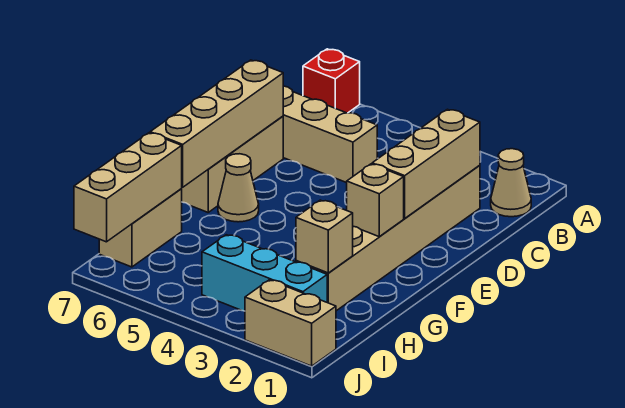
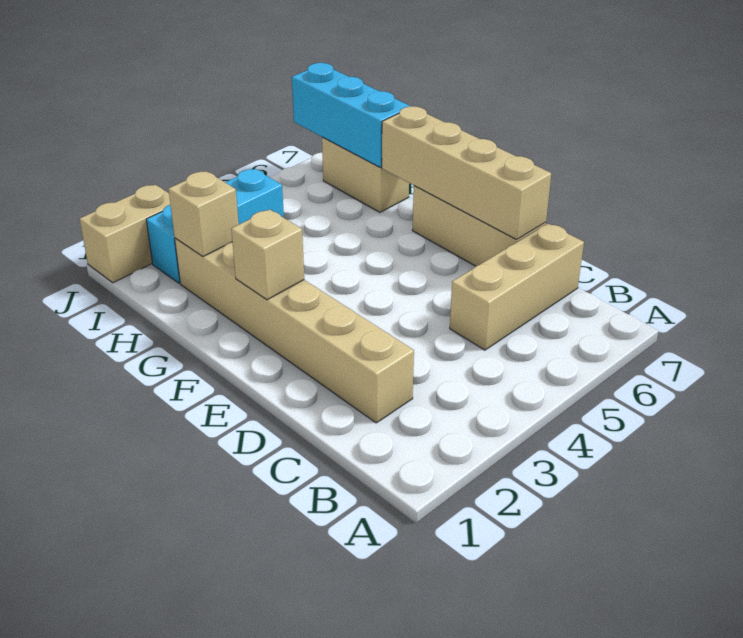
red brick A7 level 1 -> none
tan cone B1 level 1 -> none
tan brick C2:E2 level 2 -> none
tan cone F6 level 1 -> none
tan brick H7:J7 level 2 -> cyan brick H7:J7 level 2

